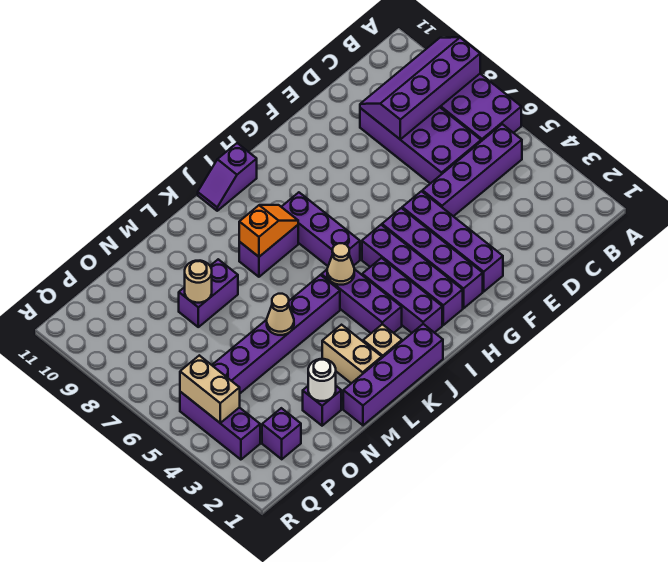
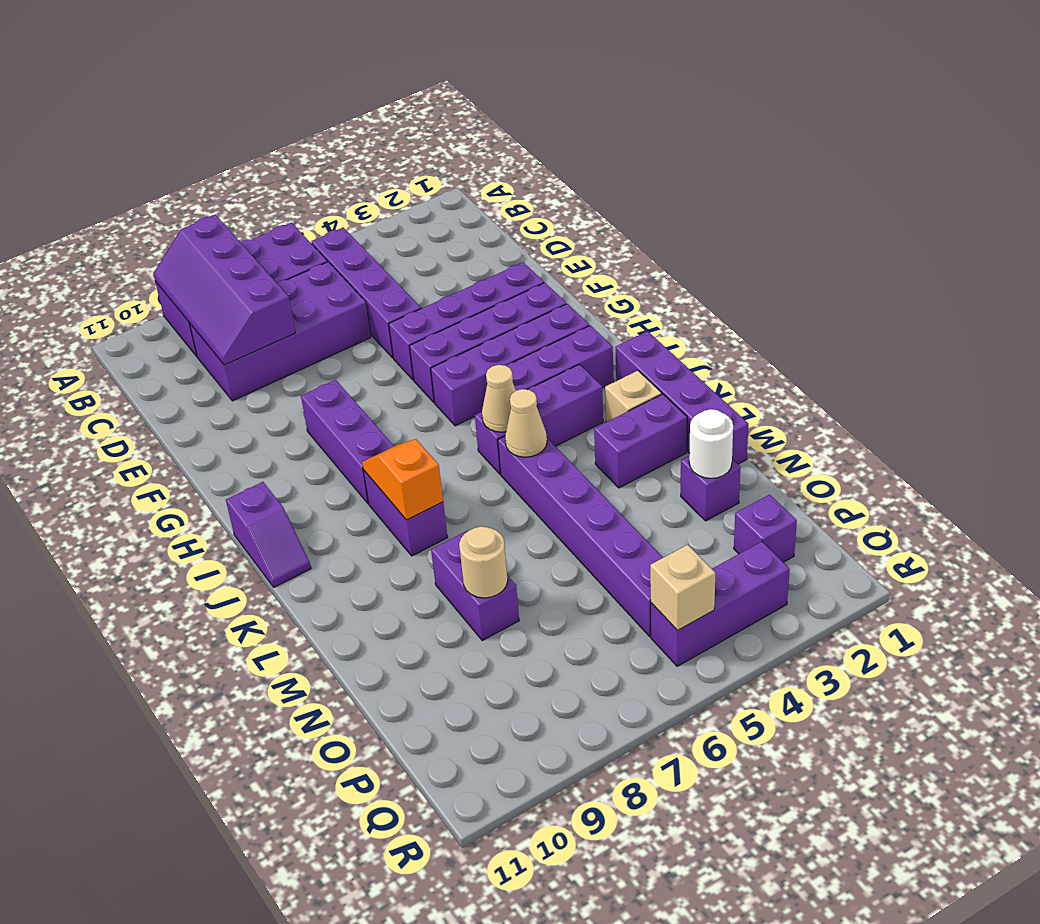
purple brick I6:I8 level 1 -> purple brick G8:I8 level 1
tan brick L2:L3 level 1 -> purple brick L2:L3 level 1
tan cone M5 level 2 -> tan cone K5 level 2
tan brick Q4:Q5 level 2 -> tan brick Q5 level 2

